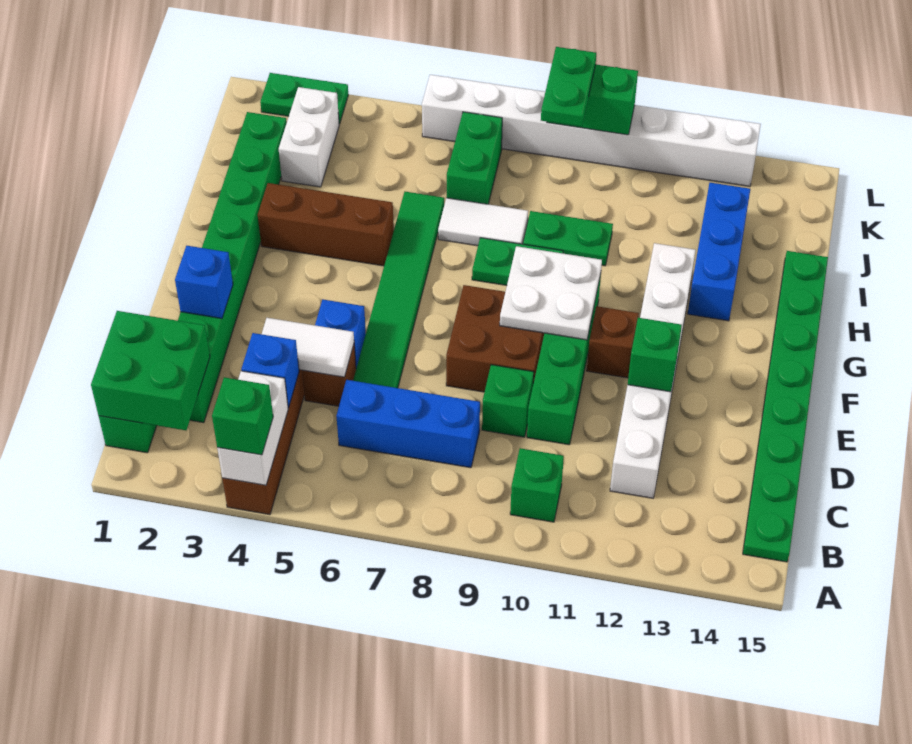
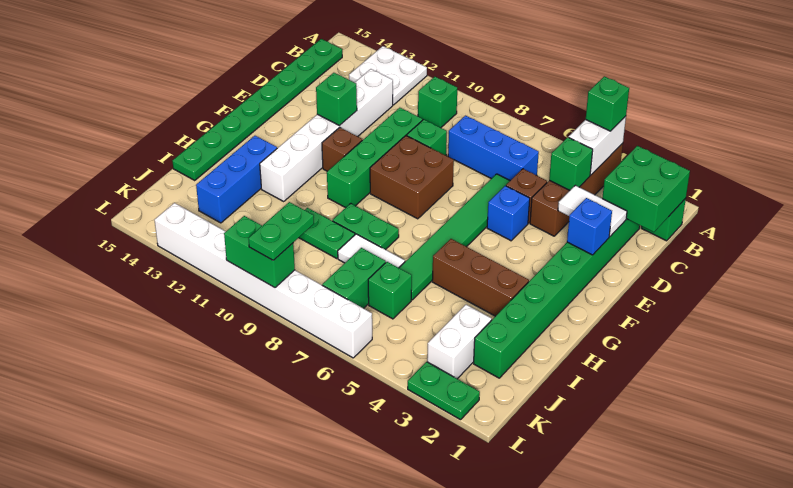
blue brick C4 level 2 -> green brick C4 level 2
white tile D4:D5 level 2 -> white tile D2:D3 level 2
white plate F9:G10 level 2 -> white plate A12:B13 level 1
none -> green brick J6 level 1

